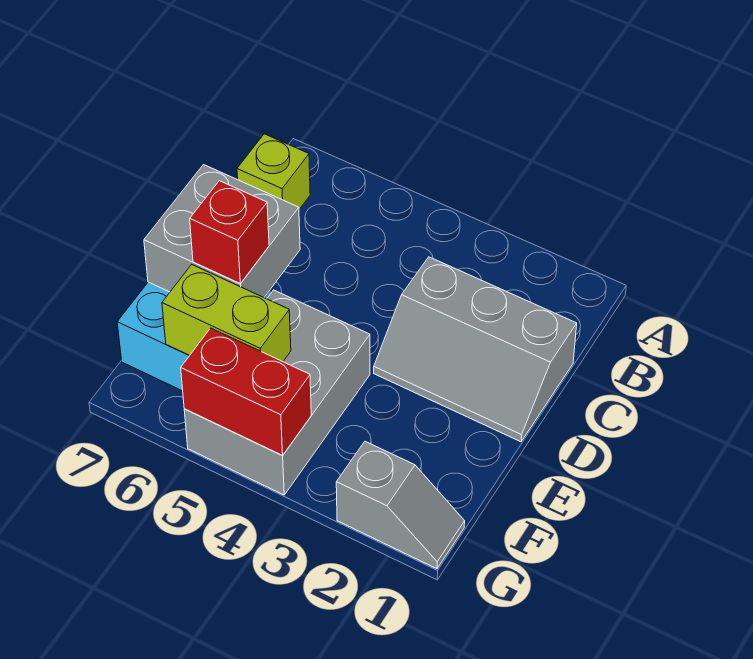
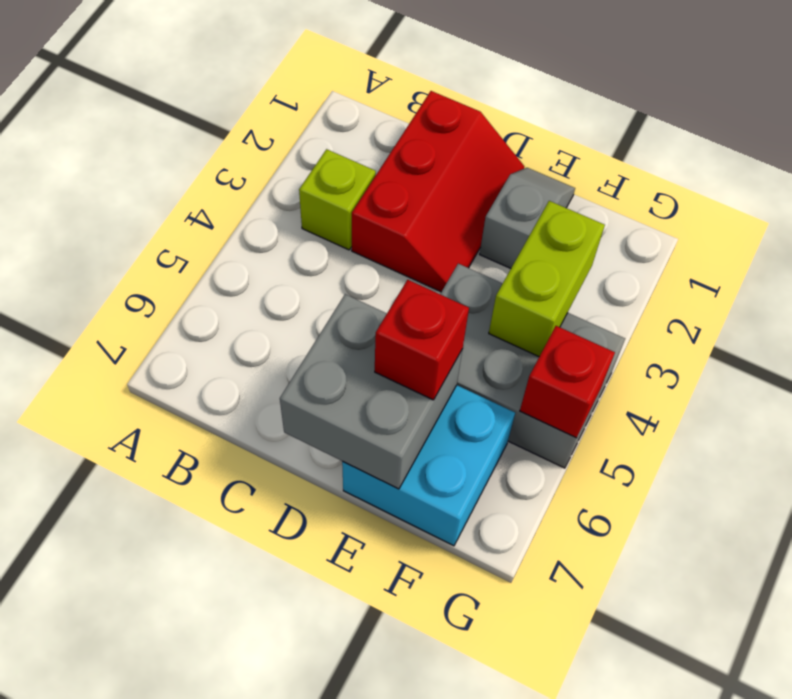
lime brick B7 level 1 -> lime brick B3 level 1
grey slope C1:D3 level 1 top C -> red slope C1:D3 level 1 top C
lime brick F5:F6 level 2 -> lime brick F3:F4 level 2
grey slope G1:G2 level 1 top 2 -> grey slope E1:E2 level 1 top 2
red brick G4:G5 level 2 -> red brick G5 level 2

